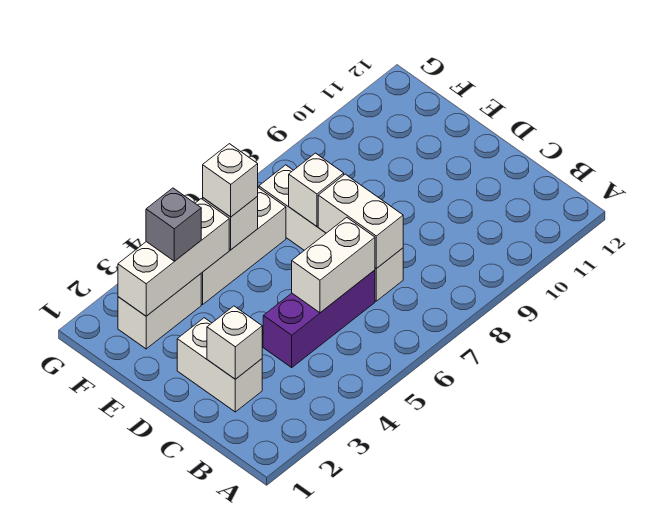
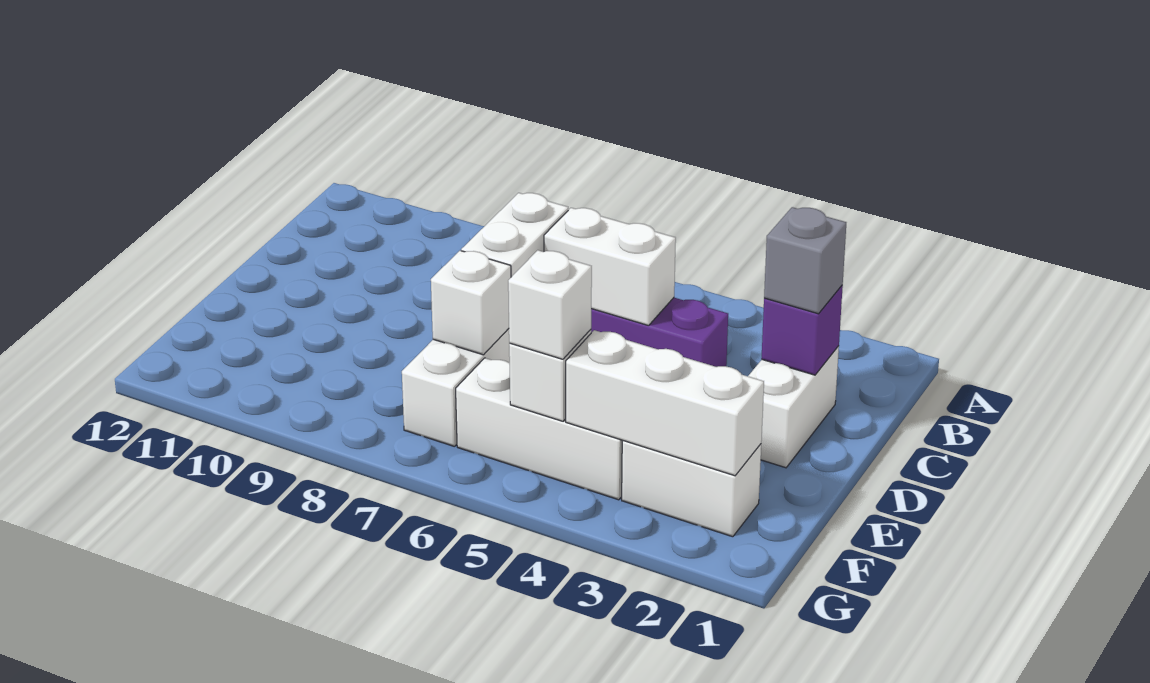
white brick C2 level 2 -> purple brick C2 level 2
grey brick F3 level 3 -> grey brick C2 level 3

